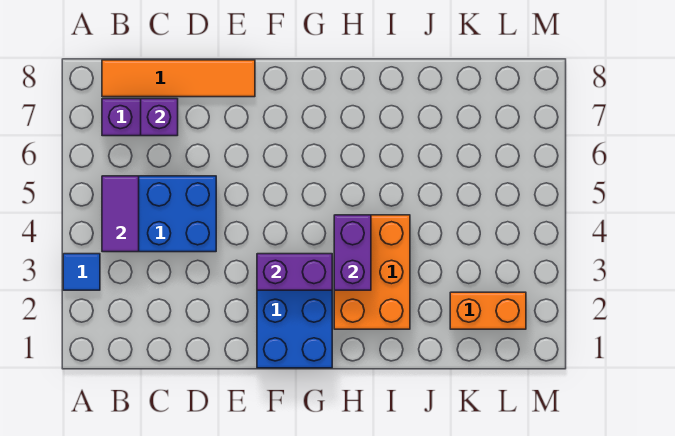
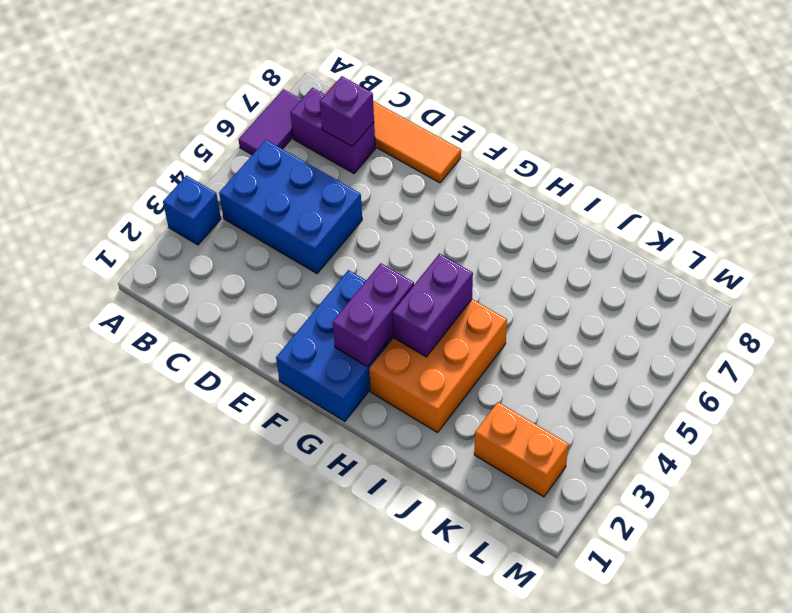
blue tile A3 level 1 -> blue brick A3 level 1
purple tile B4:B5 level 2 -> purple tile A6:A7 level 1
purple brick F3:G3 level 2 -> purple brick G2:G3 level 2

